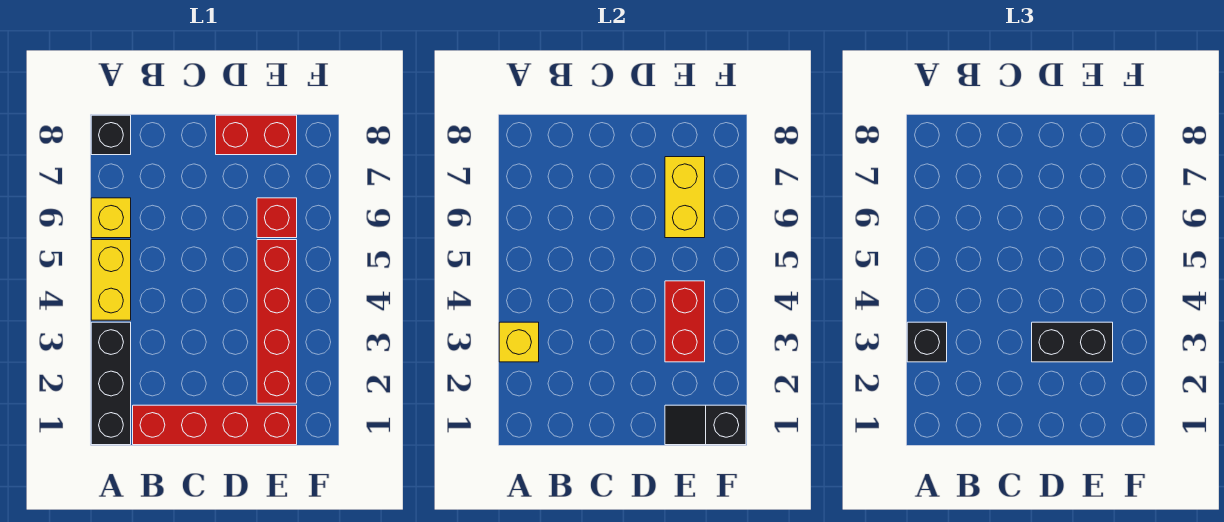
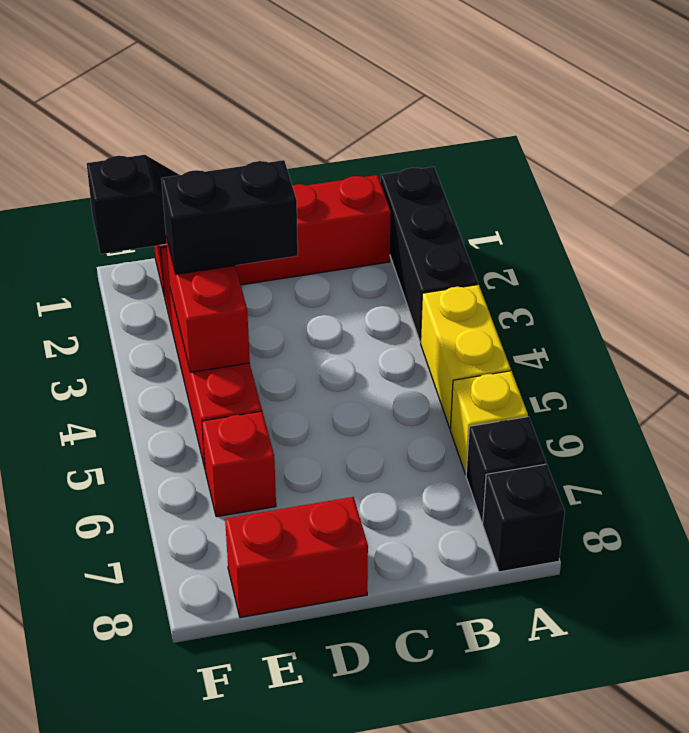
yellow brick A3 level 2 -> none
black brick A3 level 3 -> black brick A7 level 1
yellow brick E6:E7 level 2 -> none

